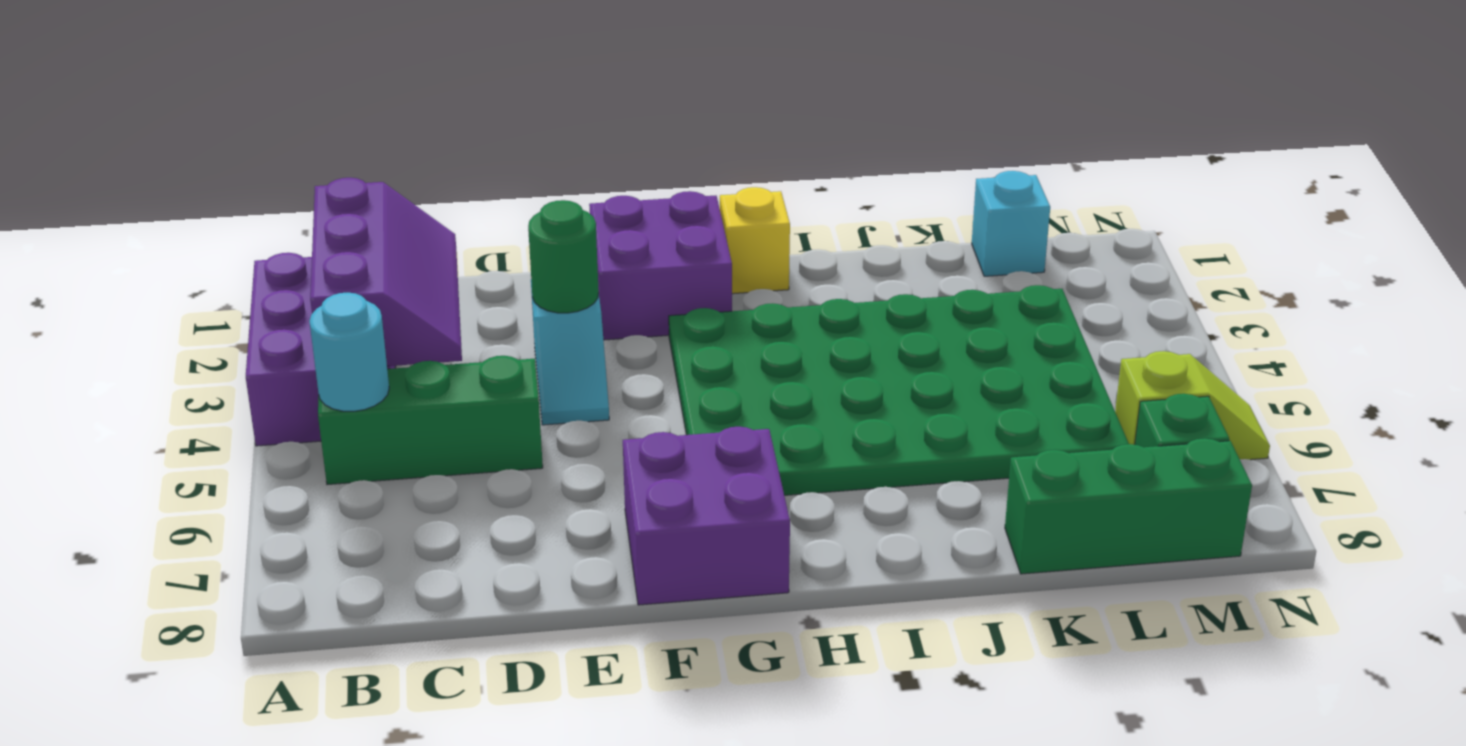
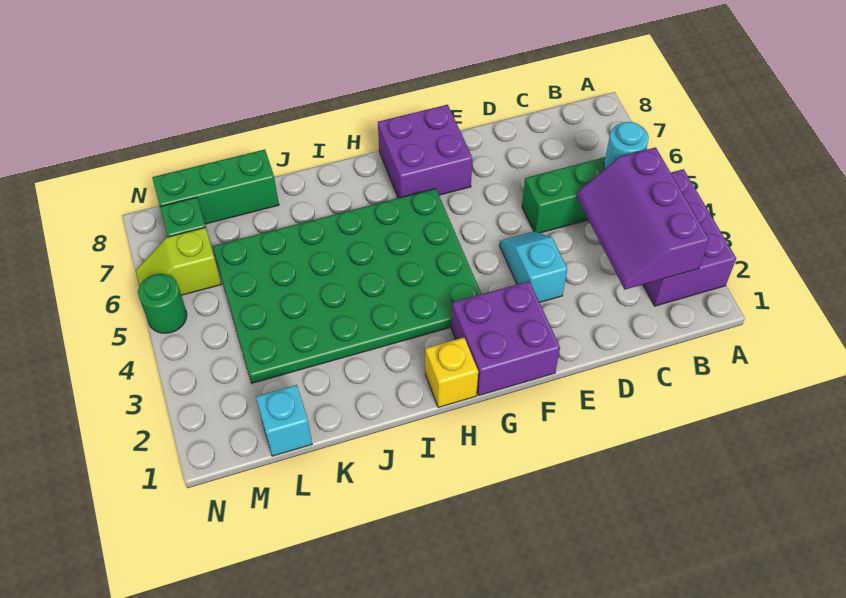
green round brick E3 level 2 -> green round brick N5 level 1

